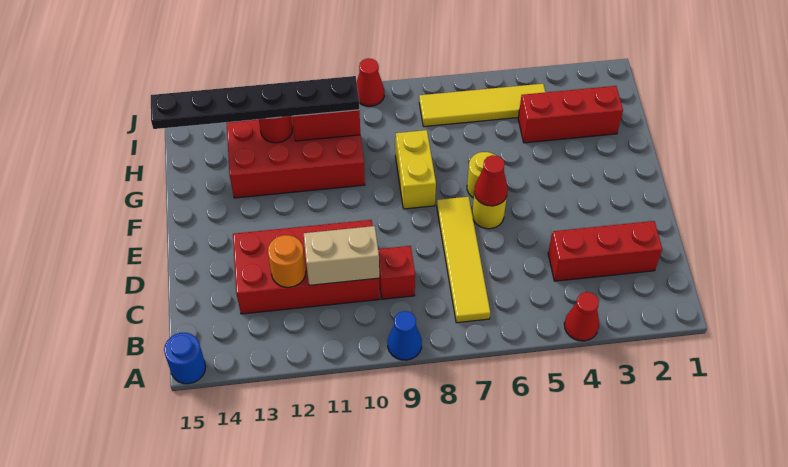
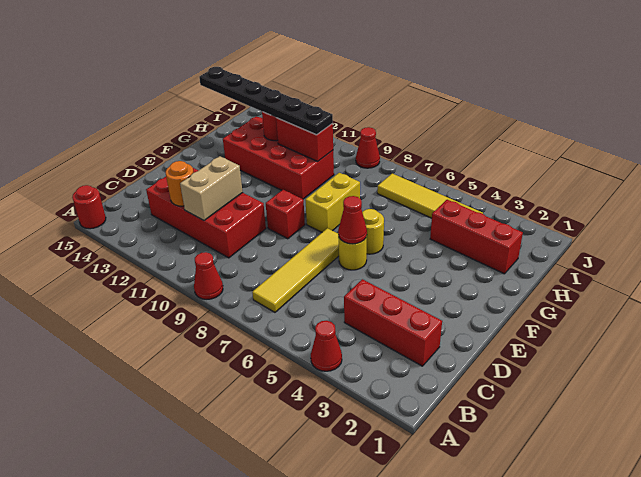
blue cone A9 level 1 -> red cone A9 level 1
blue round brick A15 level 1 -> red round brick A15 level 1
red brick C9 level 1 -> red brick E9 level 1
tan brick C10:C11 level 2 -> tan brick C11:D11 level 2

